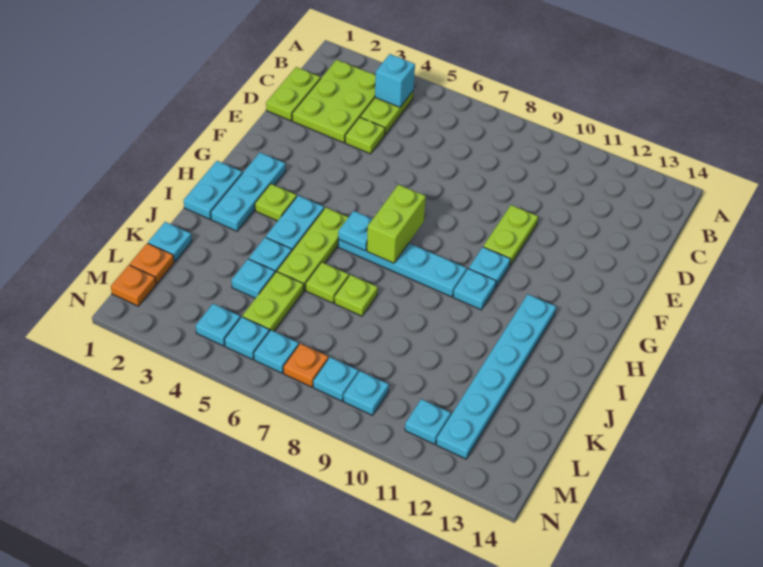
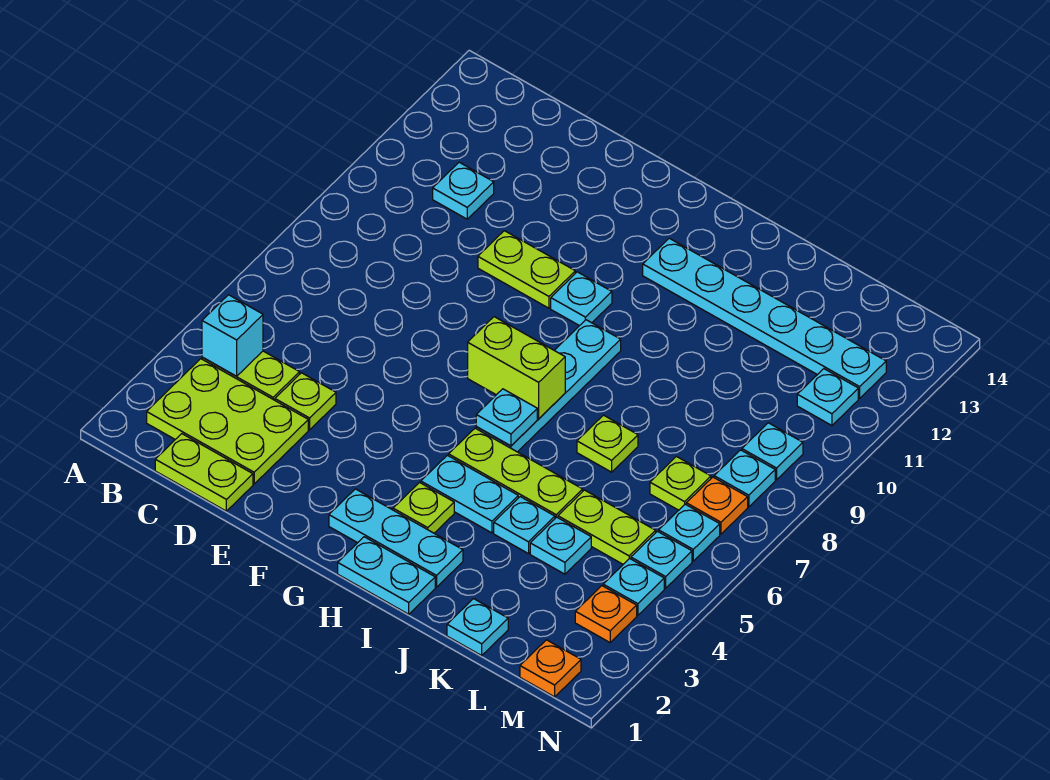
cyan plate H10 level 1 -> cyan plate C11 level 1
lime plate J6 level 1 -> lime plate L7 level 1
orange plate L1 level 1 -> orange plate M3 level 1

